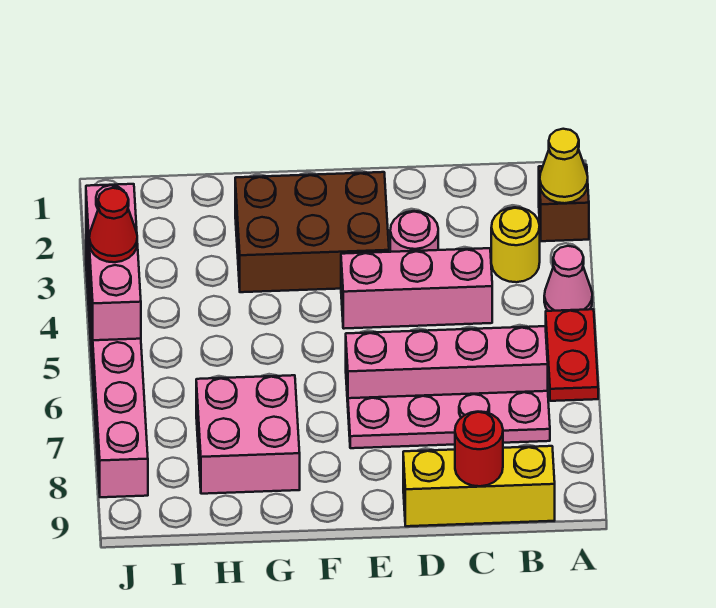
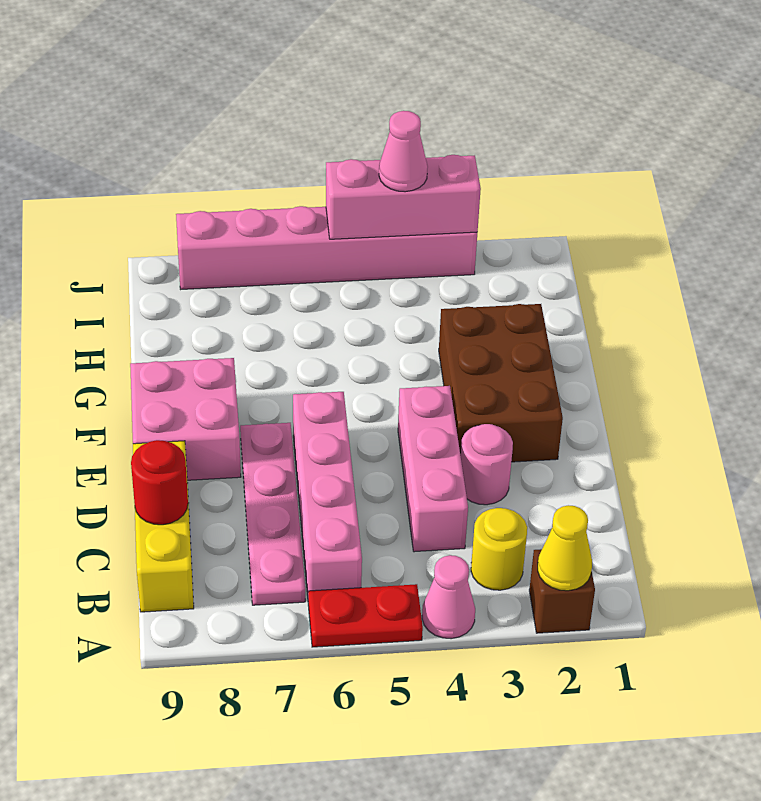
pink brick G7:H8 level 1 -> pink brick E8:F9 level 1
red cone J4 level 3 -> pink cone J4 level 3

